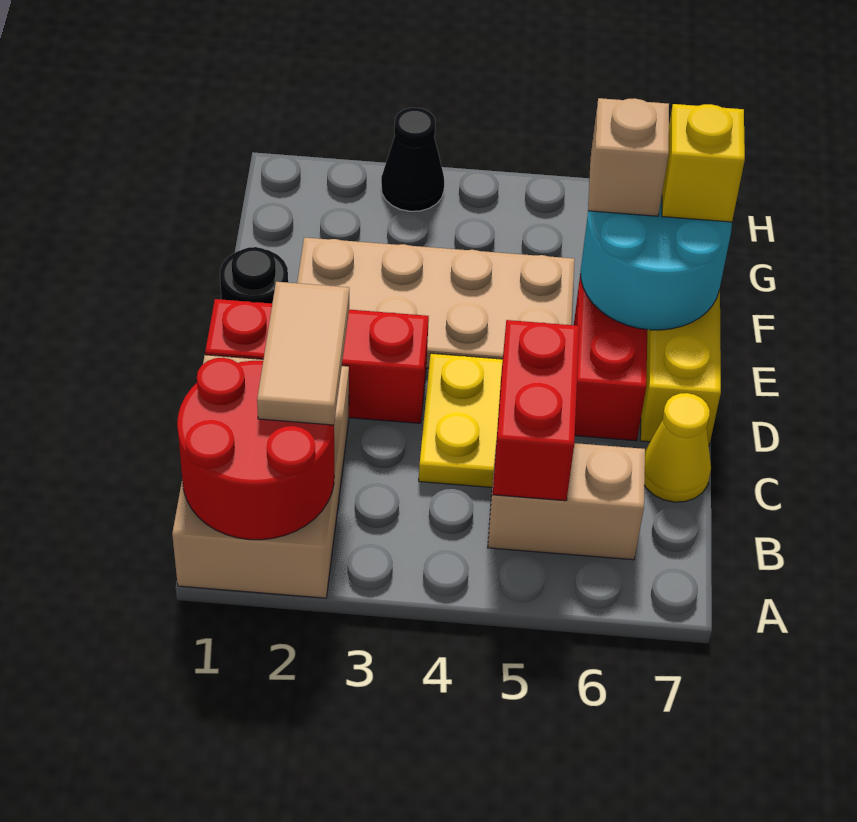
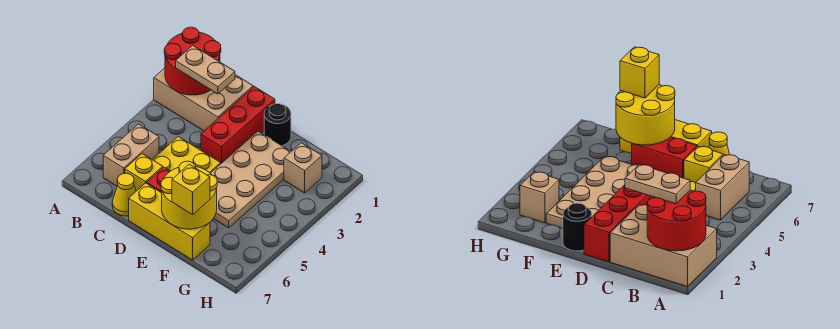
tan tile B2:C2 level 3 -> tan plate B2:C2 level 3
red brick B5:C5 level 2 -> none
none -> yellow brick C6 level 1
cyan round brick E6:F7 level 2 -> yellow round brick E6:F7 level 2
tan brick F6 level 3 -> tan brick G2 level 1
black cone H3 level 1 -> none

